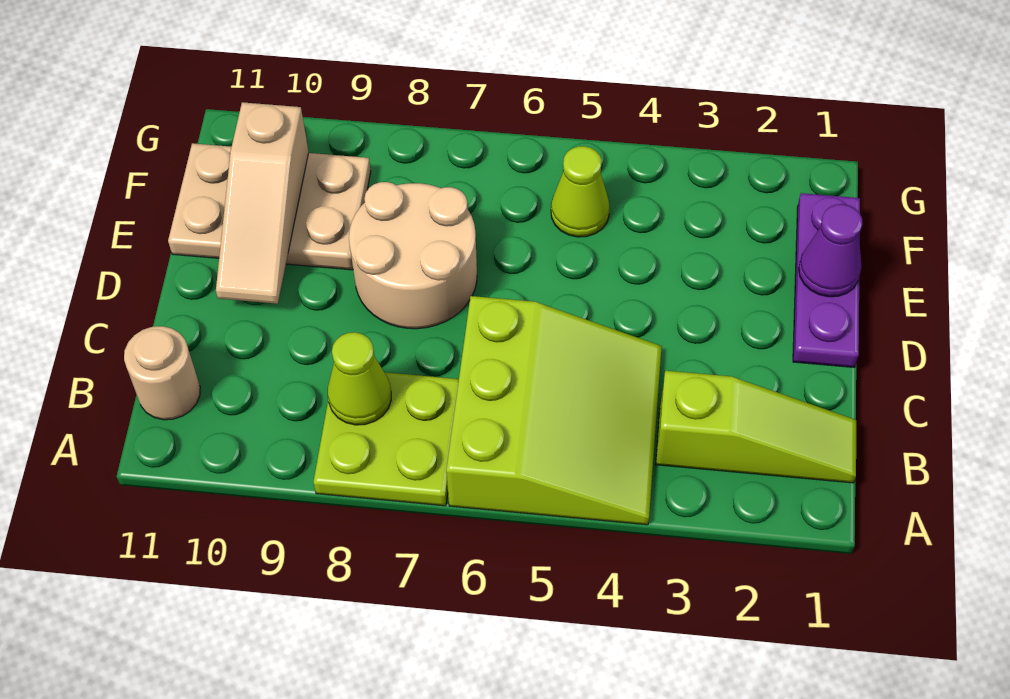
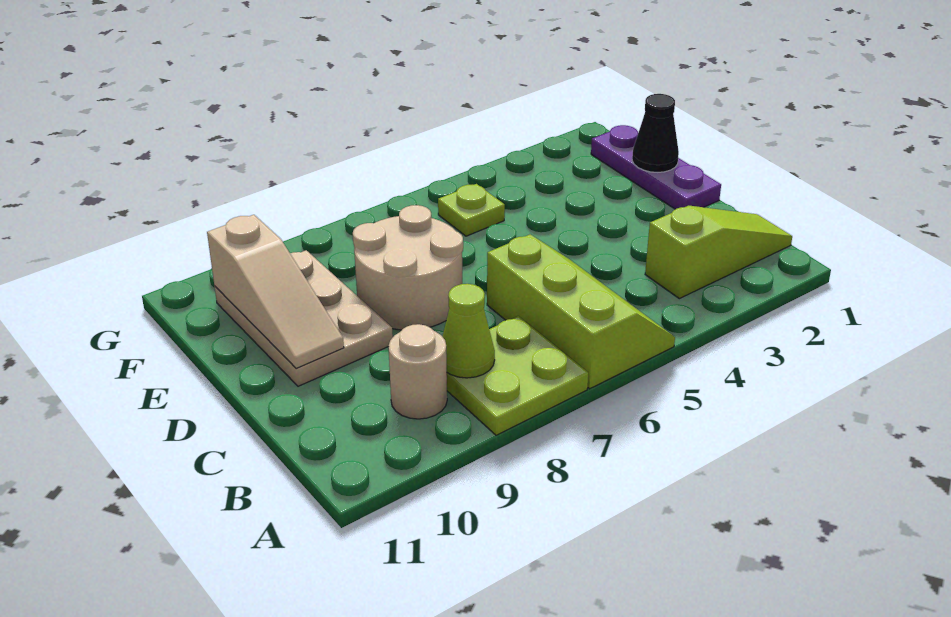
lime slope A4:C6 level 1 top 6 -> lime slope A5:C6 level 1 top 6
tan round brick B11 level 1 -> tan round brick B9 level 1
purple cone E1 level 2 -> black cone E1 level 2
tan plate E9:F11 level 1 -> tan plate D9:F10 level 1
lime cone F5 level 1 -> lime plate F5 level 1

